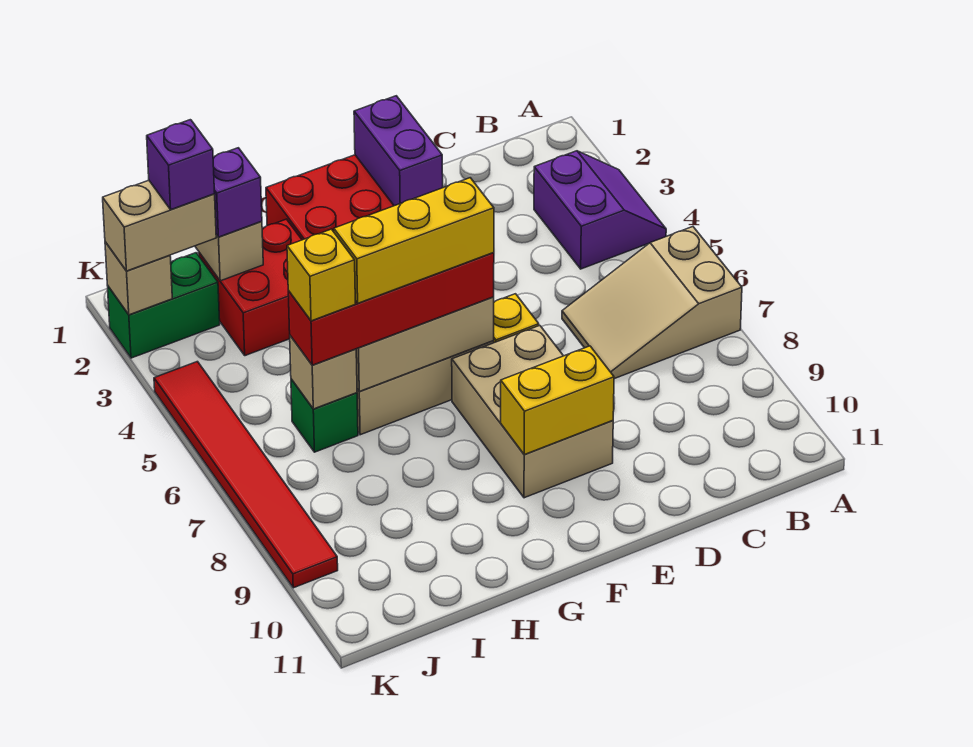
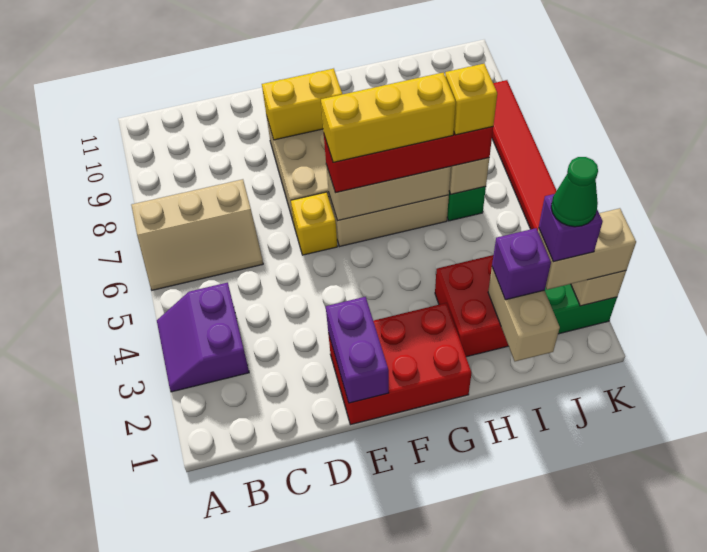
tan slope A6:C7 level 1 top A -> tan slope A6:C7 level 1 top 7
none -> green cone J2 level 5

